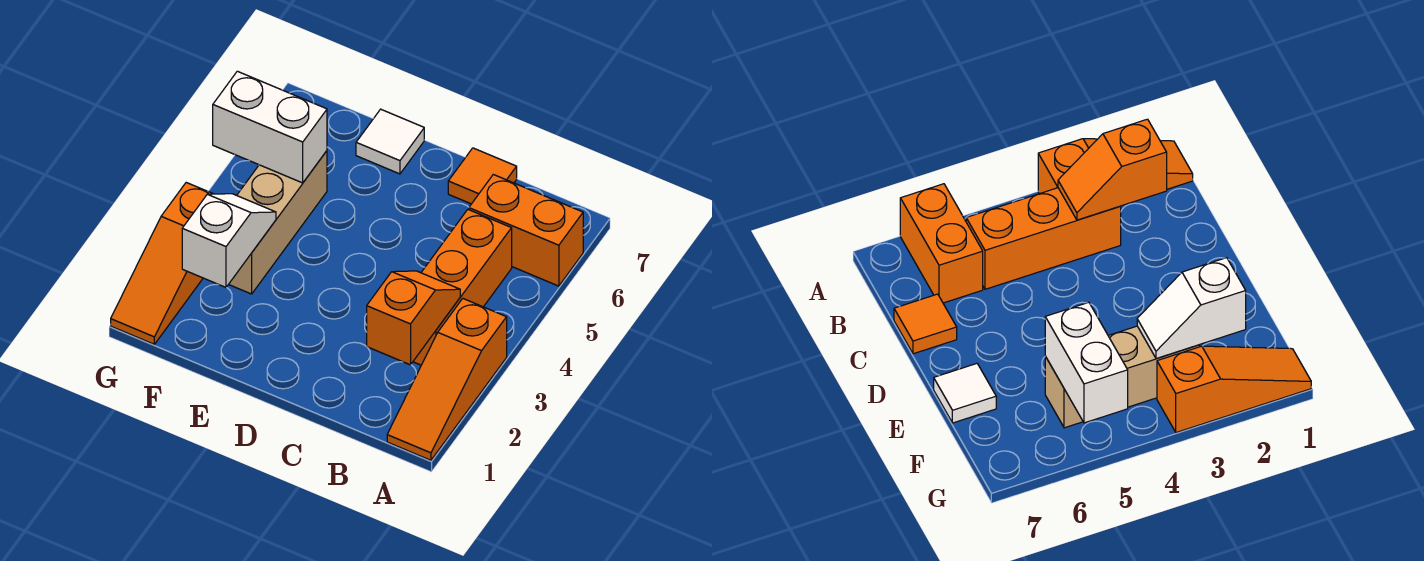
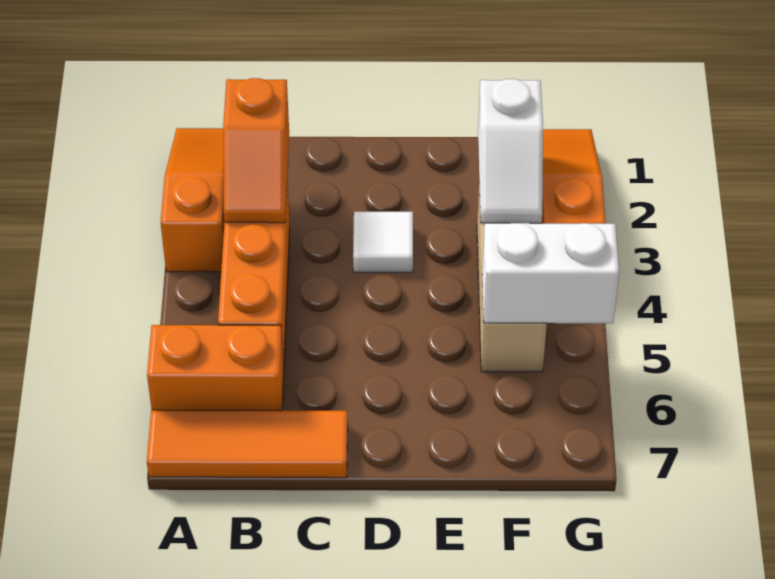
orange tile C7 level 1 -> orange tile A7:C7 level 1
white tile E7 level 1 -> white tile D3 level 1

